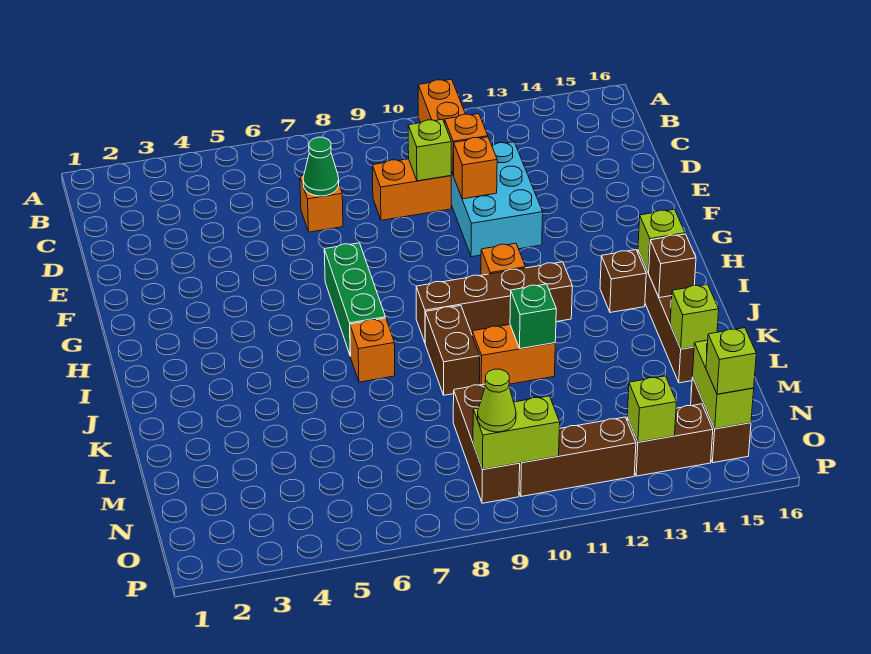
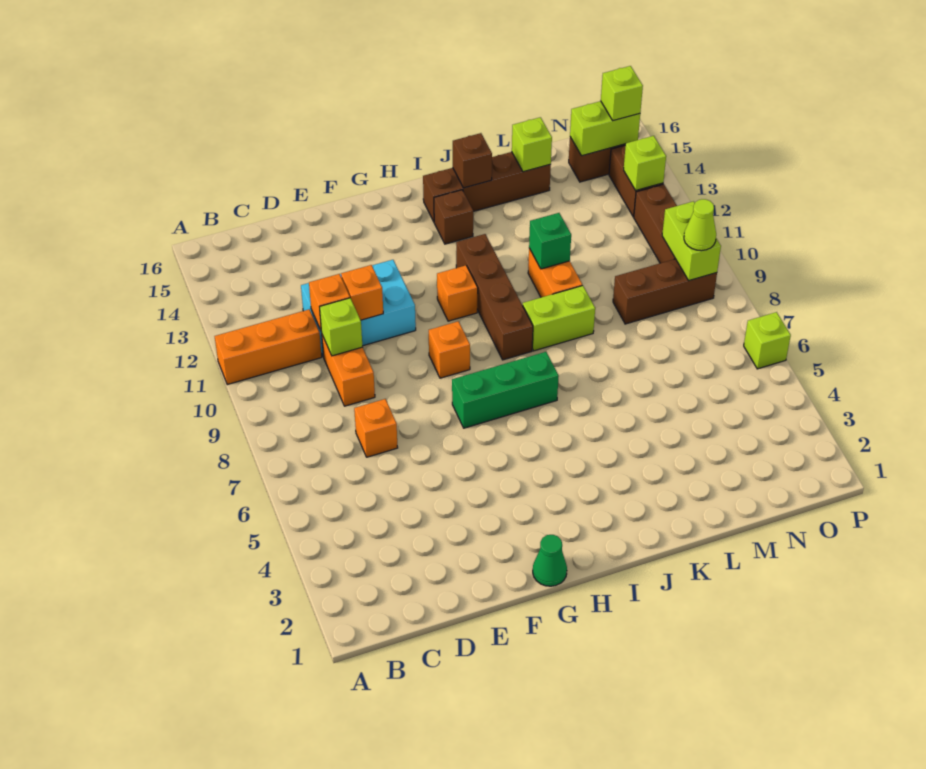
green cone D7 level 2 -> green cone G1 level 1
lime brick I15 level 2 -> lime brick P6 level 1
orange brick J7 level 1 -> orange brick G9 level 1
brown brick J9:K9 level 1 -> lime brick J9:K9 level 1

